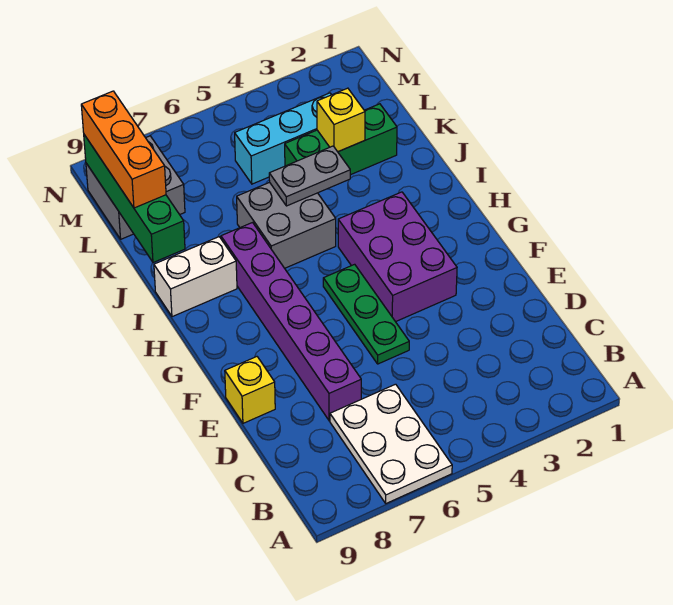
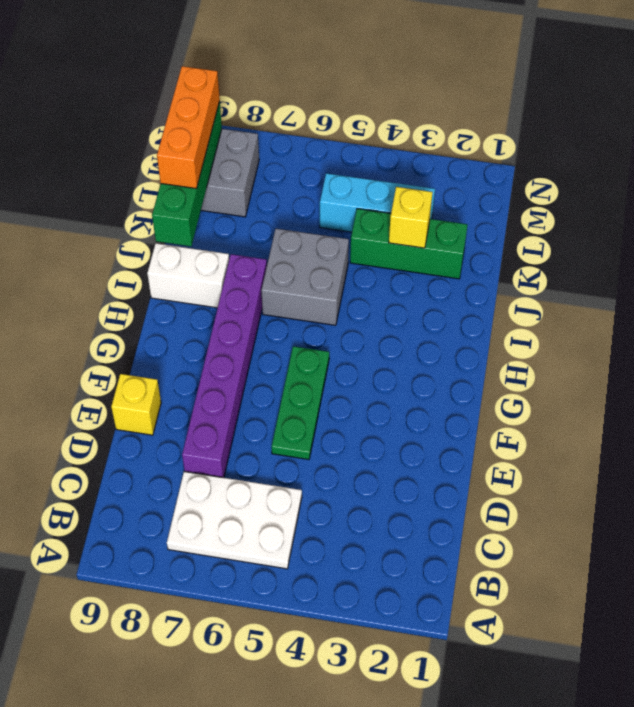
white plate A6:C7 level 1 -> white plate B5:C7 level 1
purple brick F3:H4 level 1 -> none
grey plate J4:J5 level 2 -> none

